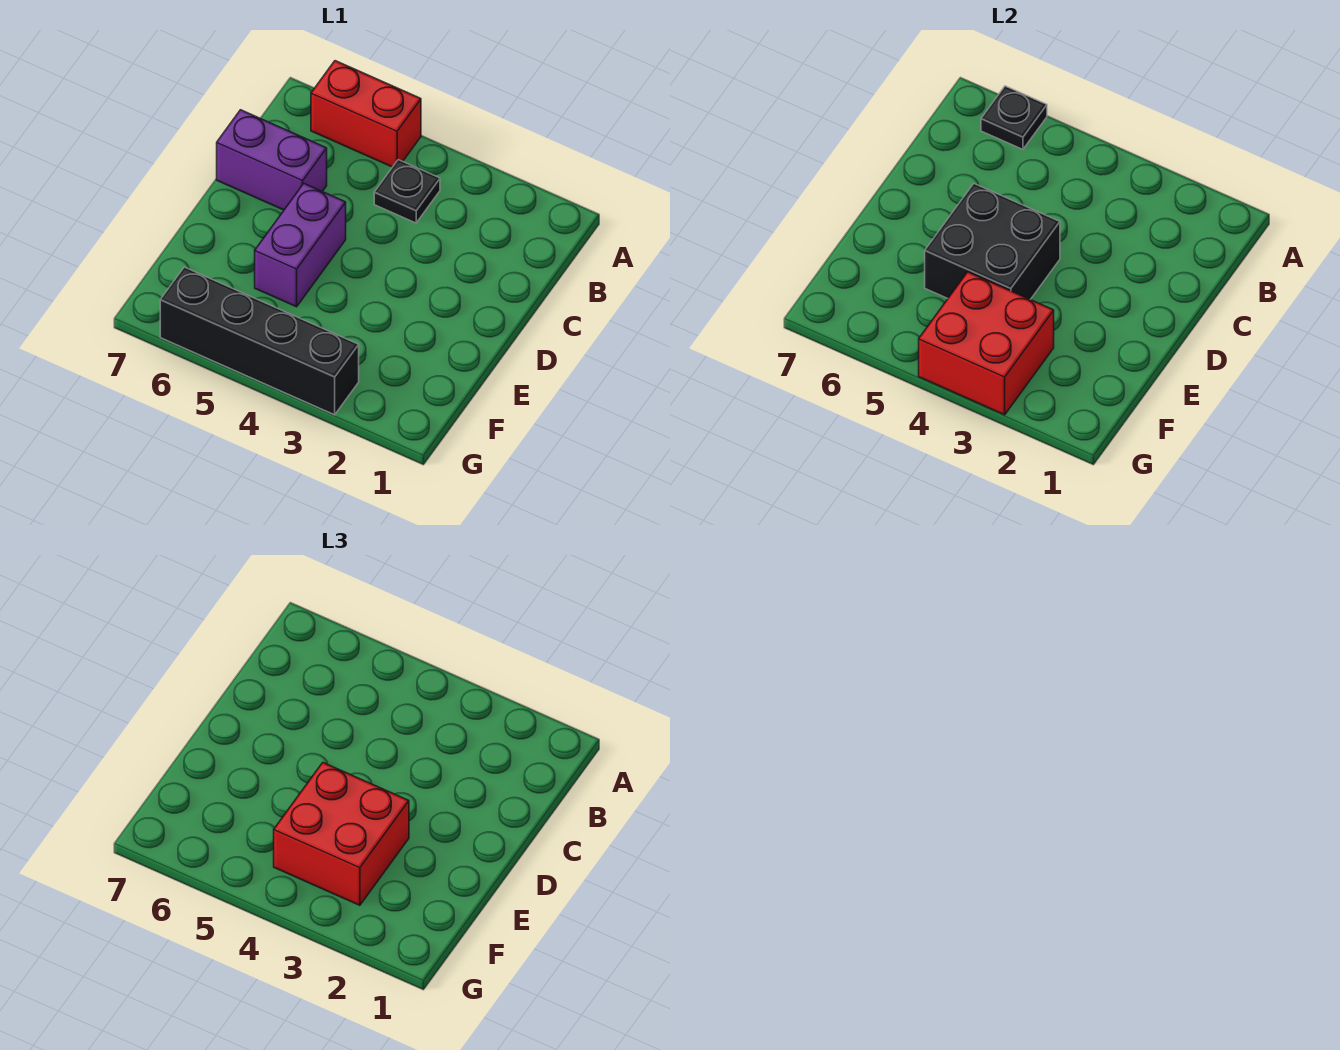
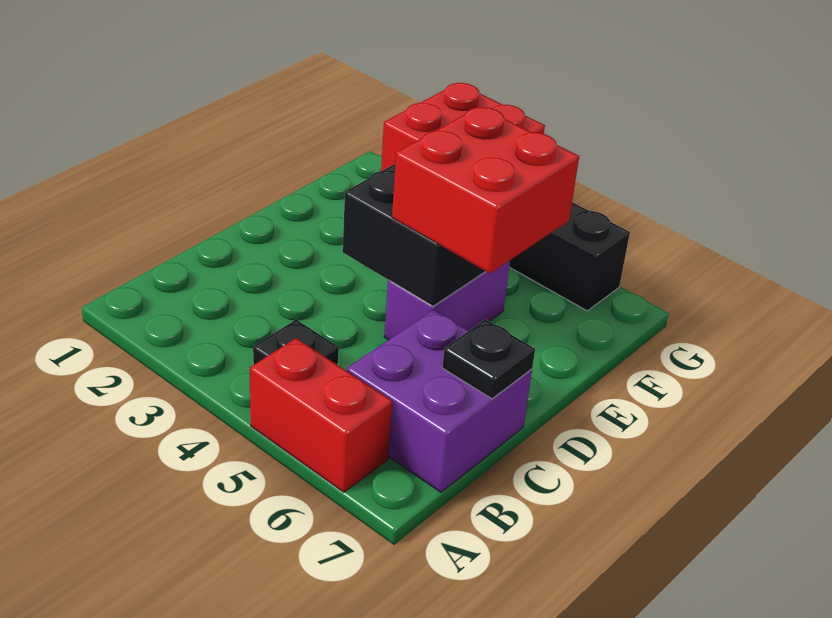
black plate A6 level 2 -> black plate C7 level 2
purple brick C6:C7 level 1 -> purple brick B6:C7 level 1
red brick E3:F4 level 3 -> red brick D5:E6 level 3

